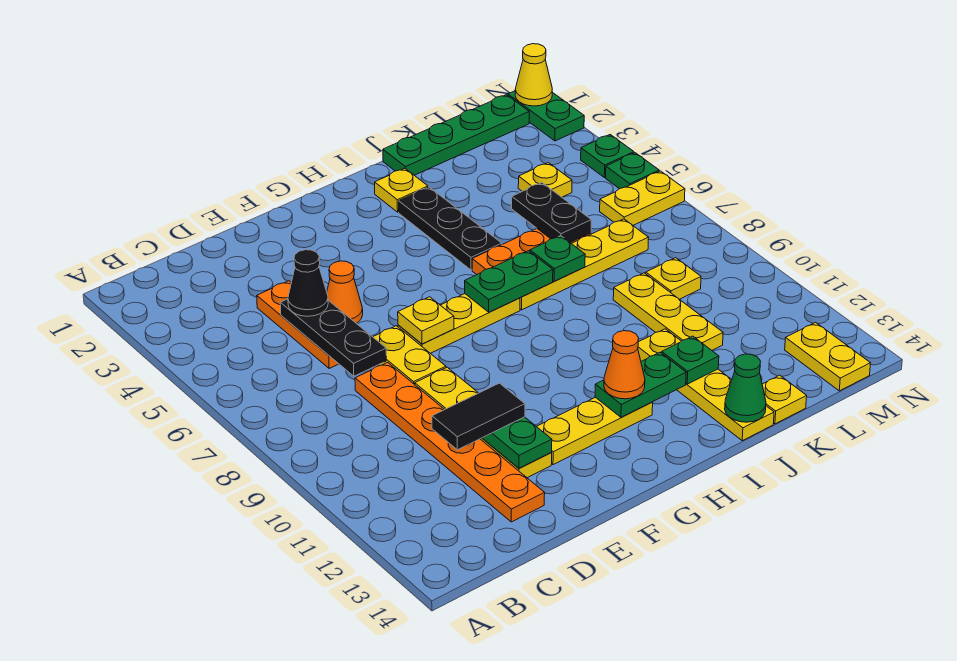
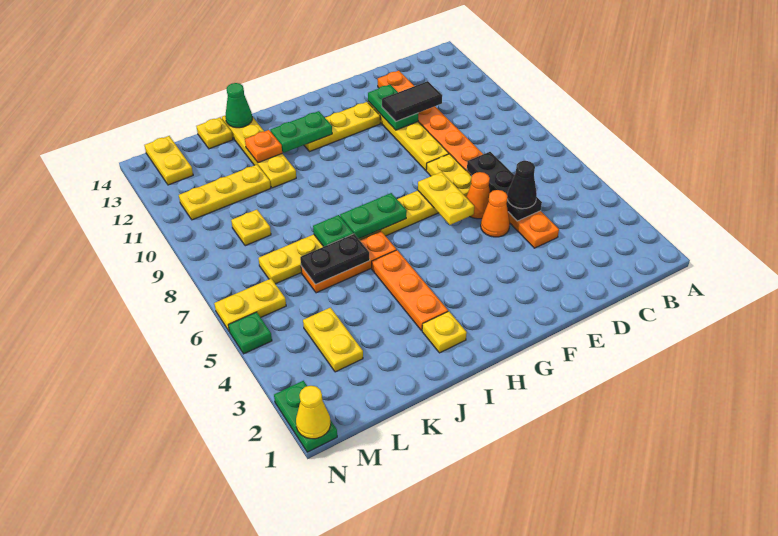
yellow plate F7 level 2 -> yellow plate F6:F7 level 2
orange cone H12 level 3 -> orange cone E6 level 1
black plate I3:I5 level 1 -> orange plate I3:I5 level 1
green plate J1:M1 level 1 -> none
green plate J12 level 2 -> orange plate J12 level 2
black plate K5:K6 level 2 -> black plate J6:K6 level 2
yellow plate K9:K11 level 1 -> yellow plate K11:M11 level 1
yellow plate L4 level 1 -> yellow plate L3:L4 level 1
green plate N4 level 1 -> none

